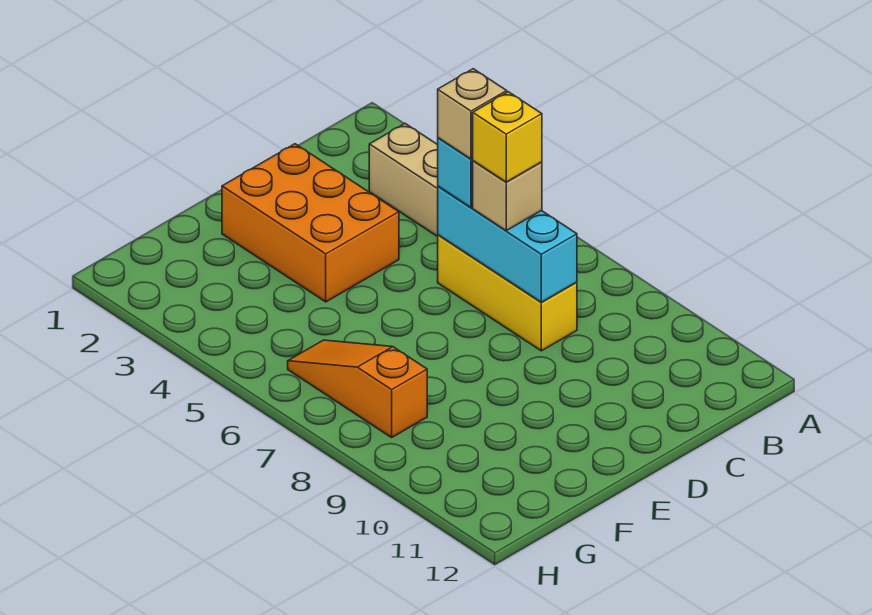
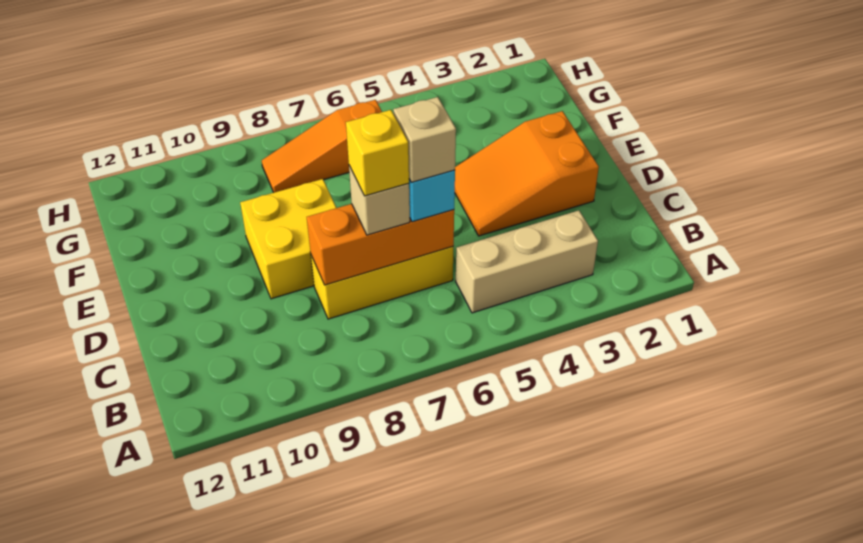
cyan brick C6:C8 level 2 -> orange brick C6:C8 level 2
orange brick D2:E4 level 1 -> orange slope D2:E4 level 1 top 2
none -> yellow brick D8:E9 level 1
orange slope G6:G8 level 1 top 8 -> orange slope G6:G8 level 1 top 6

